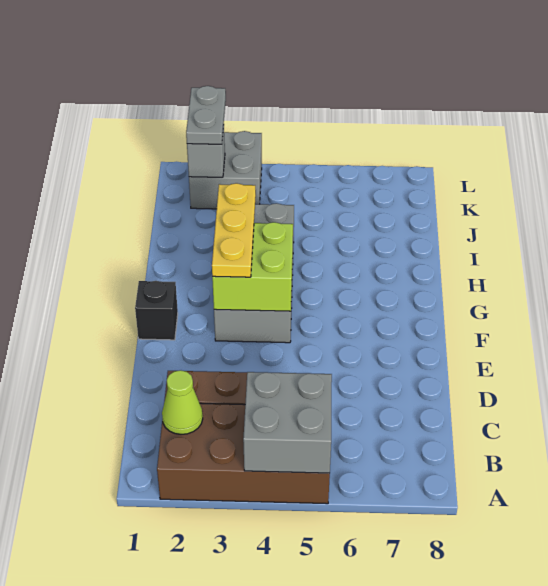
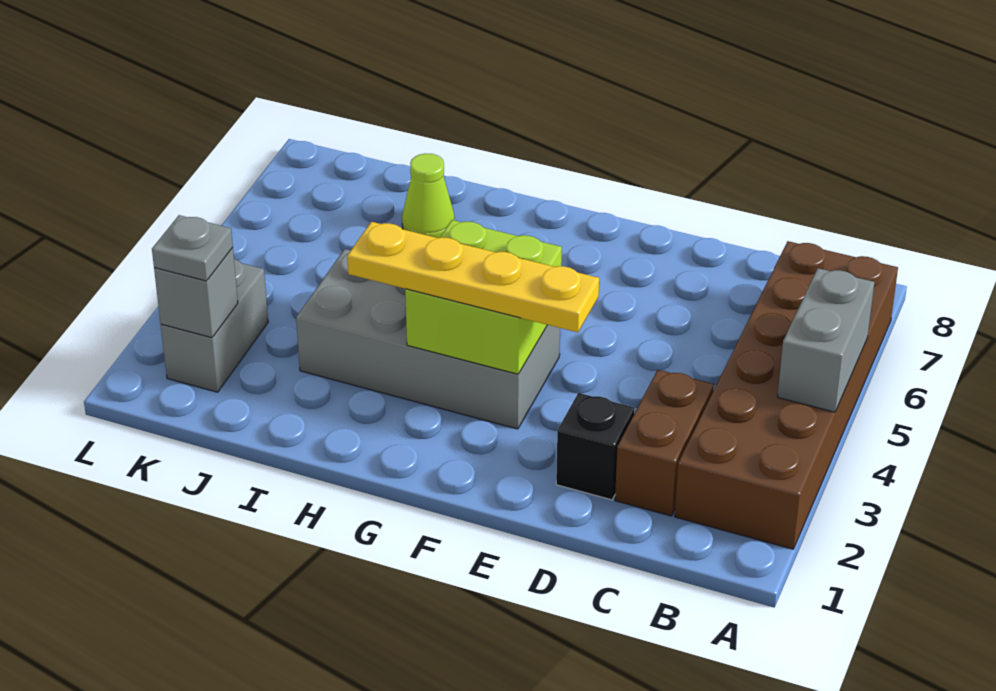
brown brick A2:B5 level 1 -> brown brick A2:B7 level 1
grey brick A4:B5 level 2 -> grey brick A4:A5 level 2
lime cone B2 level 2 -> lime cone I7 level 1
black brick F1 level 1 -> black brick D2 level 1
yellow plate F3:H3 level 3 -> yellow plate E3:H3 level 3
grey brick K2:L3 level 1 -> grey brick K2:K3 level 1
grey plate K2:L2 level 3 -> grey plate K2 level 3

